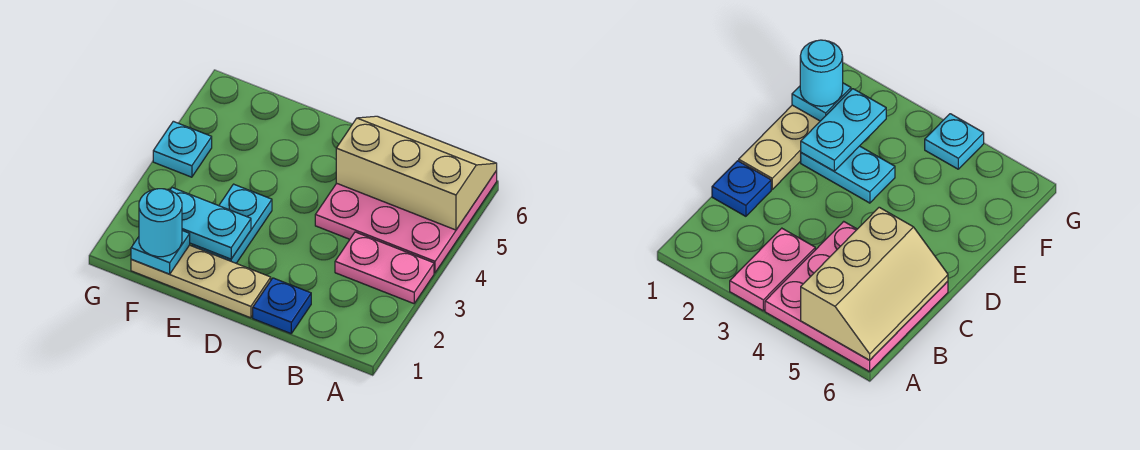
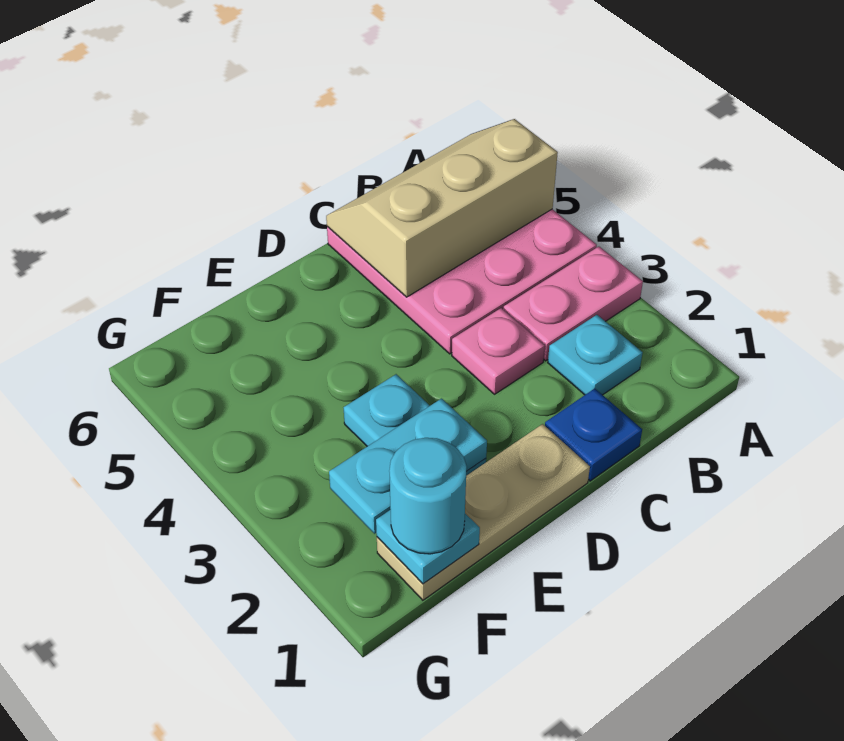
none -> pink plate C3 level 1
cyan plate G4 level 1 -> cyan plate B2 level 1

